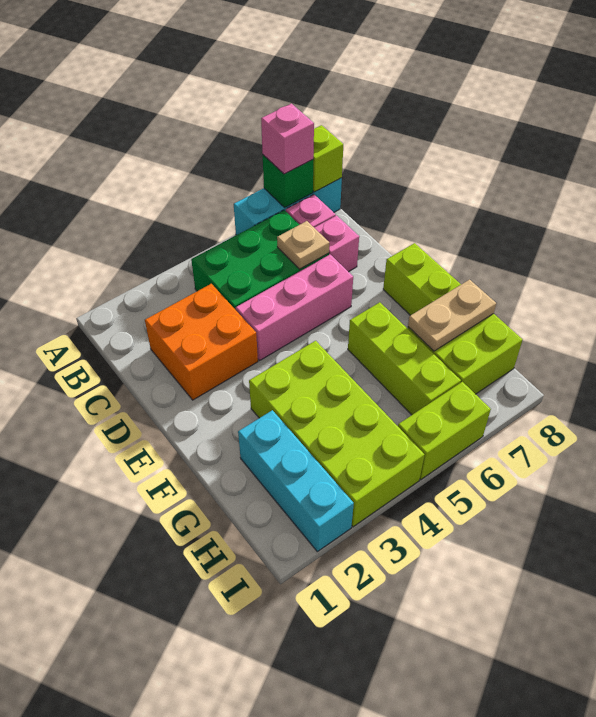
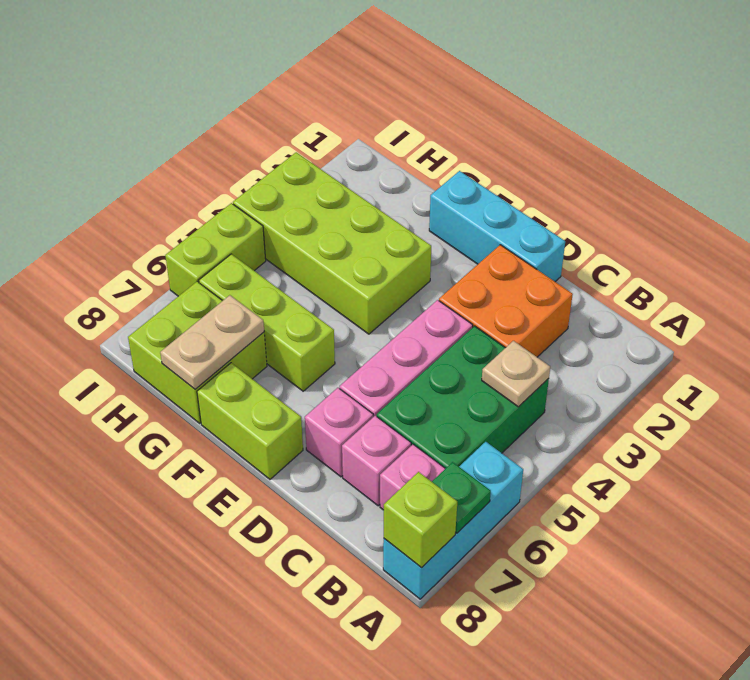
green brick A7 level 2 -> green plate A7 level 2
pink brick A7 level 3 -> pink brick D7 level 1
tan plate C6 level 2 -> tan plate B4 level 2
cyan brick G2:I2 level 1 -> cyan brick D1:F1 level 1

